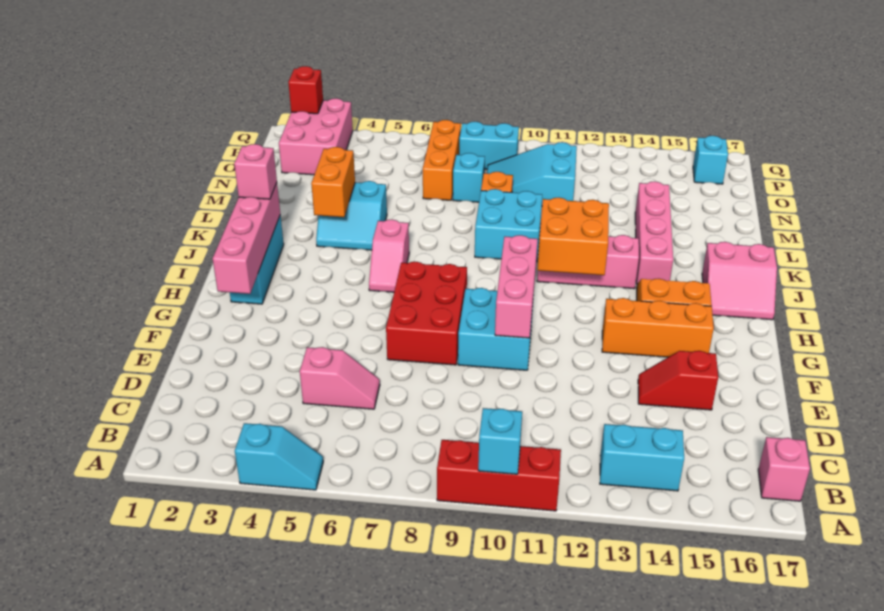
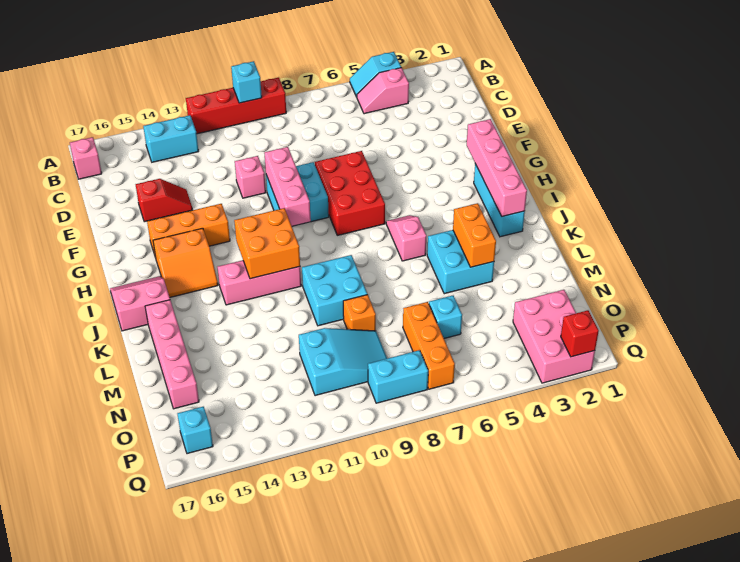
red brick A9:A11 level 1 -> red brick A9:A12 level 1
pink slope D5:D6 level 1 top 5 -> pink slope B4:B5 level 1 top 4
pink brick J2 level 3 -> pink brick E11 level 1
pink brick J14:M14 level 1 -> pink brick K16:N16 level 1
cyan slope K4:L5 level 1 top L -> cyan brick K4:L5 level 1
cyan brick N8 level 1 -> cyan brick N6 level 1

